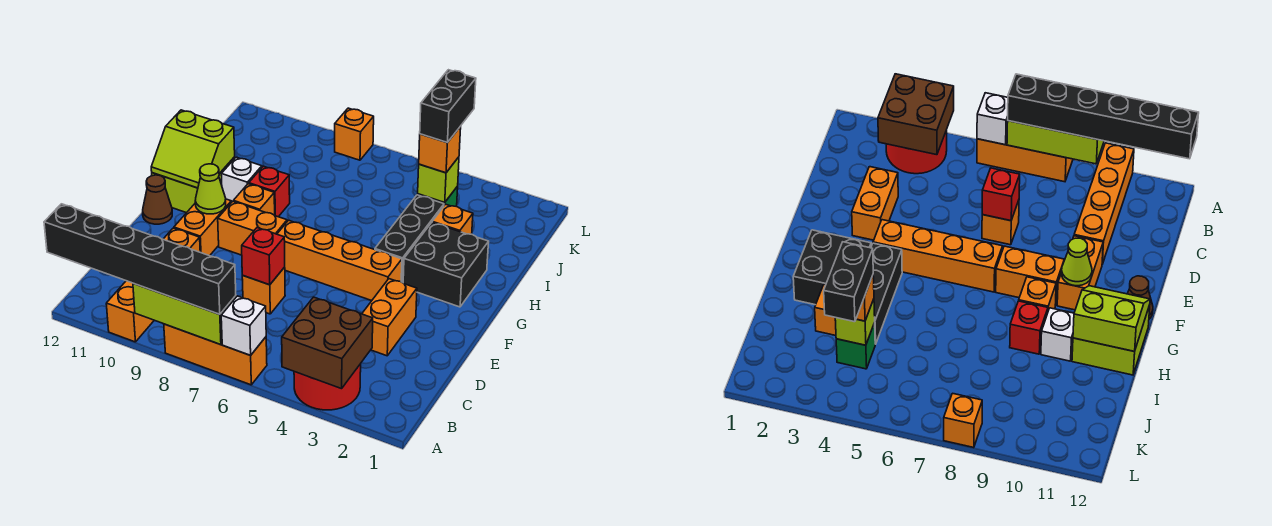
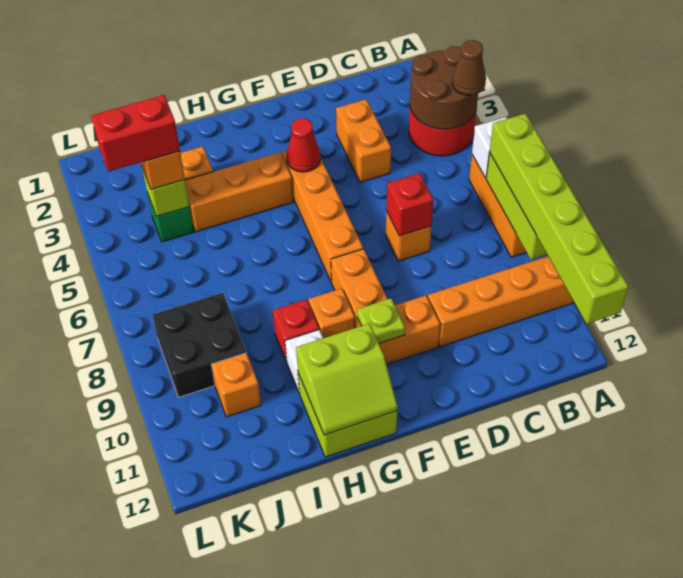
brown brick A3:B4 level 2 -> brown round brick A3:B4 level 2
black brick A7:A12 level 3 -> lime brick A7:A12 level 3
orange brick D3:E3 level 1 -> orange brick D3:D4 level 1
none -> red cone F4 level 2
lime cone F10 level 2 -> lime plate F10 level 2
brown cone F12 level 1 -> brown cone A4 level 3
black brick G2:H3 level 1 -> black brick J8:K9 level 1
black brick G4:I4 level 1 -> orange brick G4:I4 level 1
lime slope G11:H12 level 2 top H -> lime slope G11:H12 level 2 top 11
black brick J4:K4 level 4 -> red brick J4:K4 level 4
orange brick L8 level 1 -> orange brick J10 level 1

